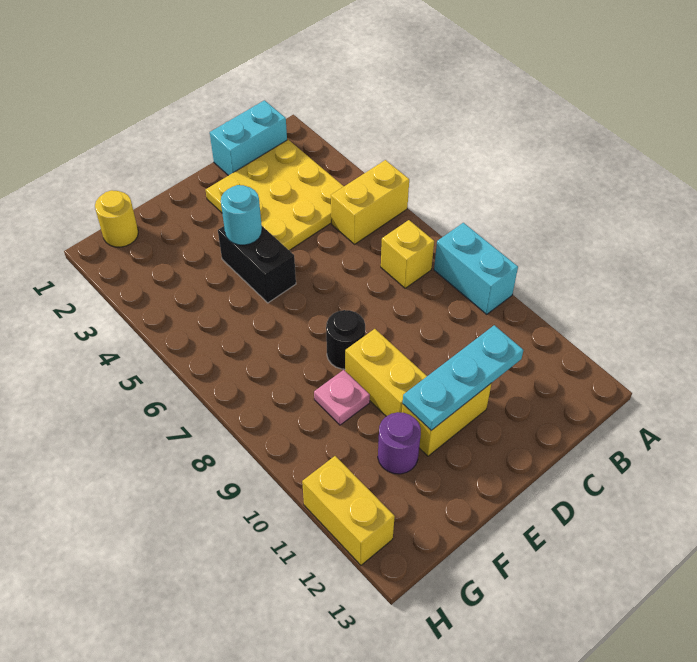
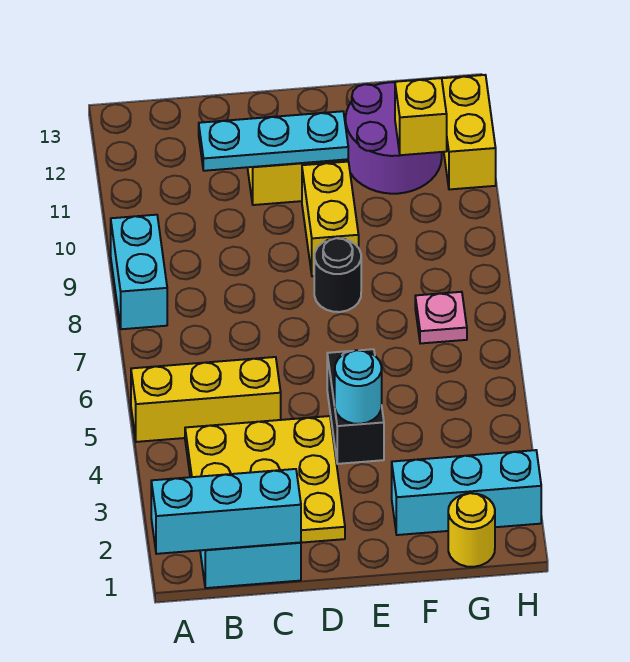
none -> cyan brick A1:C1 level 2
yellow brick A5:B5 level 1 -> yellow brick A5:C5 level 1
yellow brick B7 level 1 -> yellow brick G11 level 2
none -> cyan brick F2:H2 level 1
pink plate F9 level 1 -> pink plate G7 level 1
purple round brick F11 level 1 -> purple round brick F11:G12 level 1

